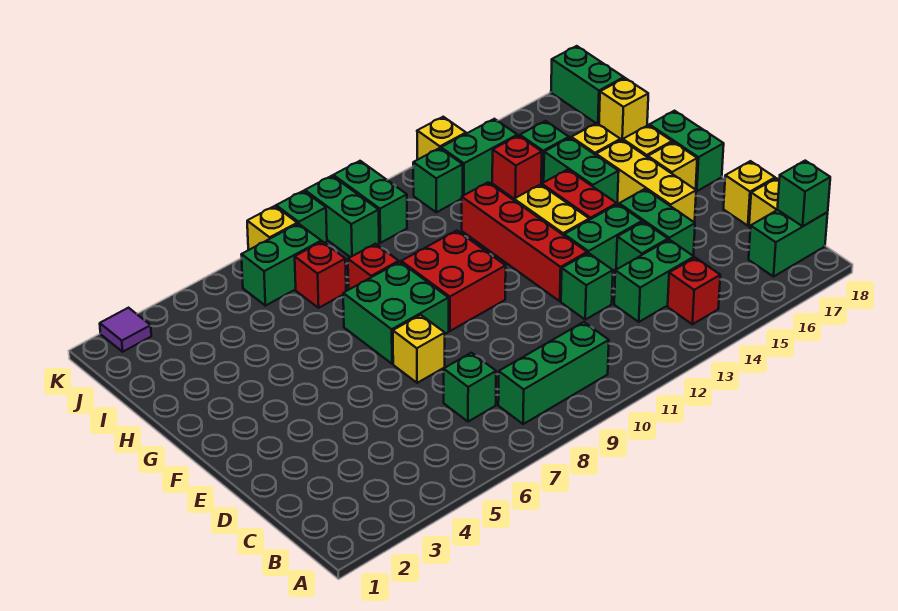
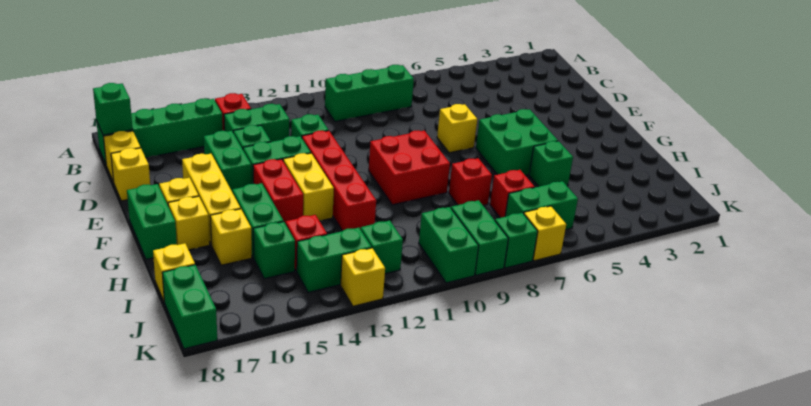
green brick B17:B18 level 1 -> green brick B15:B18 level 1
green brick C7 level 1 -> green brick H5 level 1
green brick F7:G8 level 1 -> green brick F5:G6 level 1
purple tile K2 level 1 -> none

